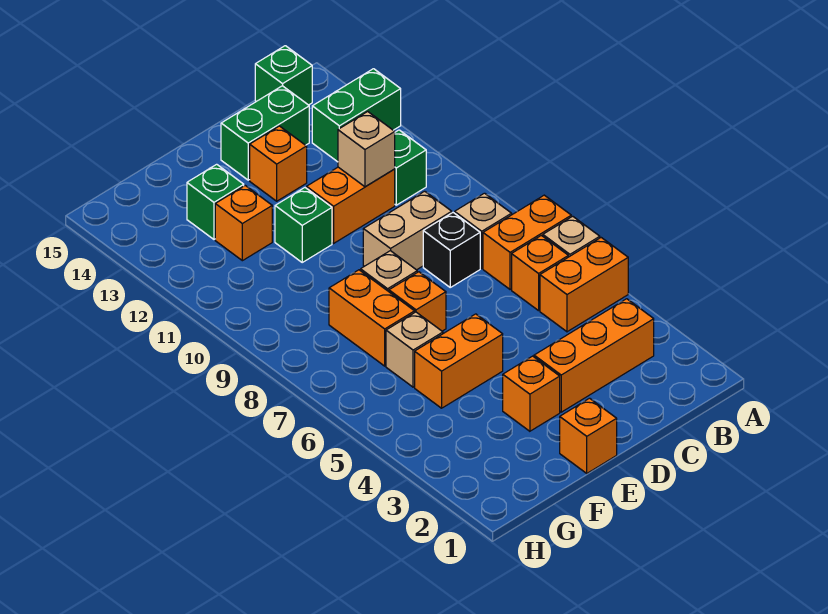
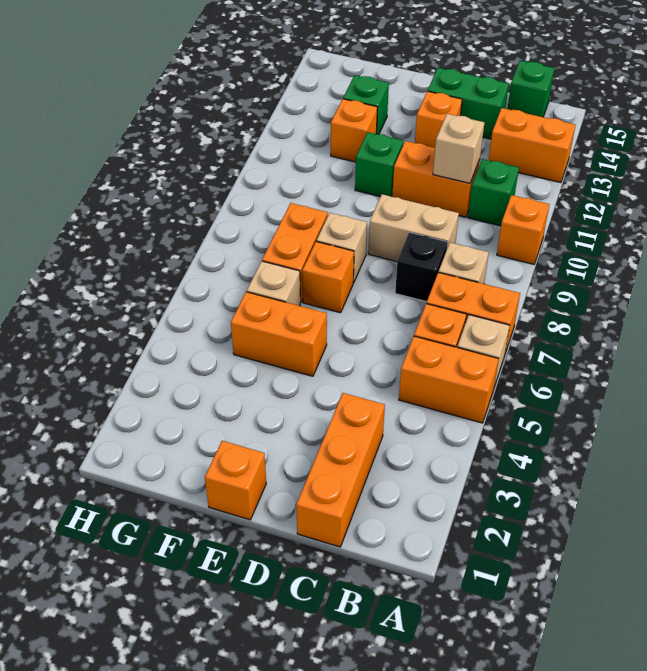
green brick A13:B13 level 1 -> orange brick A13:B13 level 1
orange brick B3:D3 level 1 -> orange brick C1:C3 level 1
orange brick E3 level 1 -> orange brick A10 level 1

